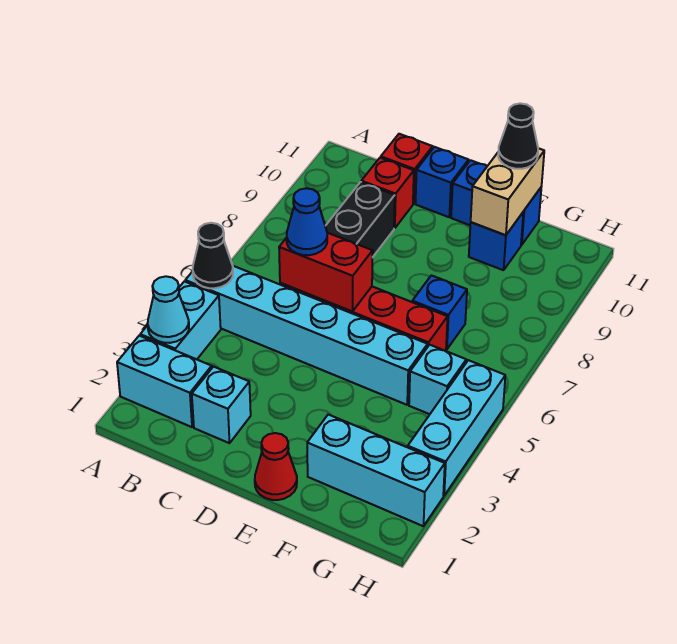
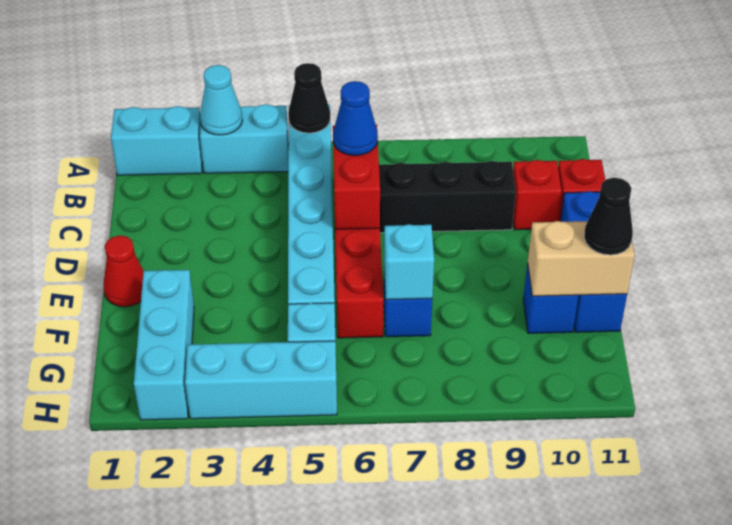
cyan brick A2:B2 level 1 -> cyan brick A1:A2 level 1
cyan brick C2 level 1 -> cyan brick F7 level 2

